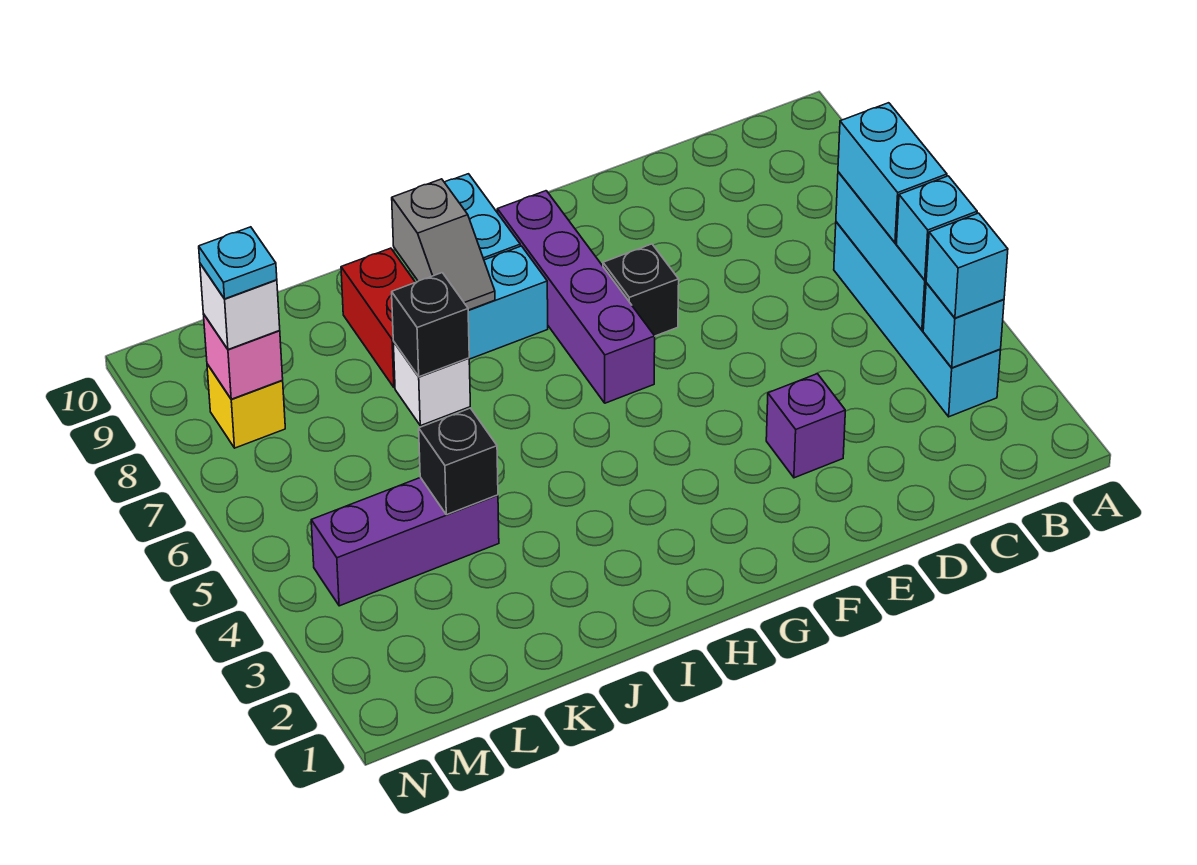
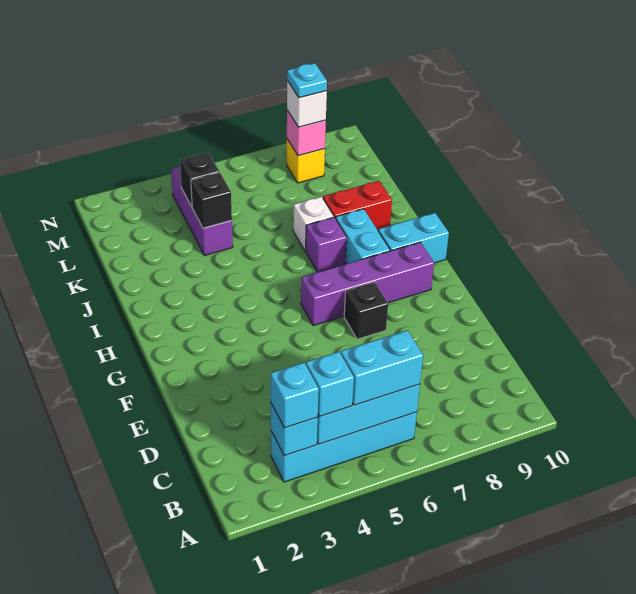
purple brick E3 level 1 -> purple brick I7 level 1
grey slope I8:I9 level 2 top 9 -> none
black brick J7 level 2 -> black brick L4 level 2

